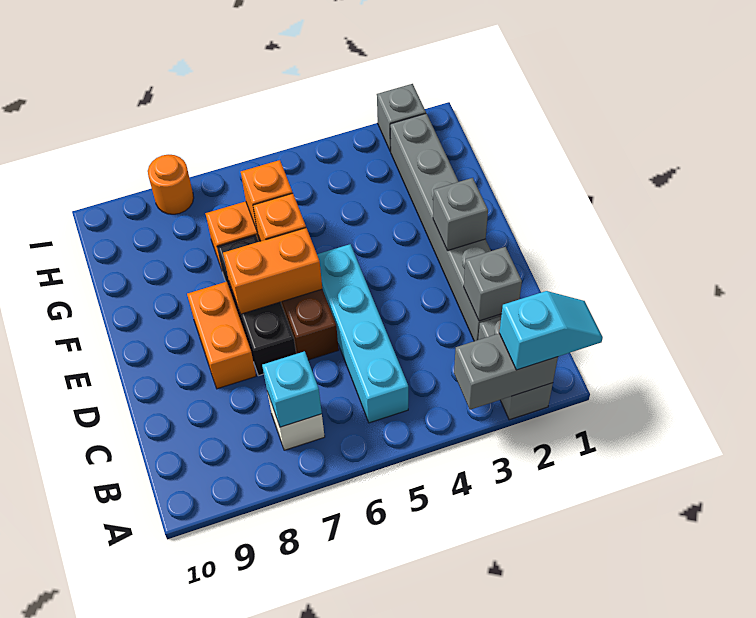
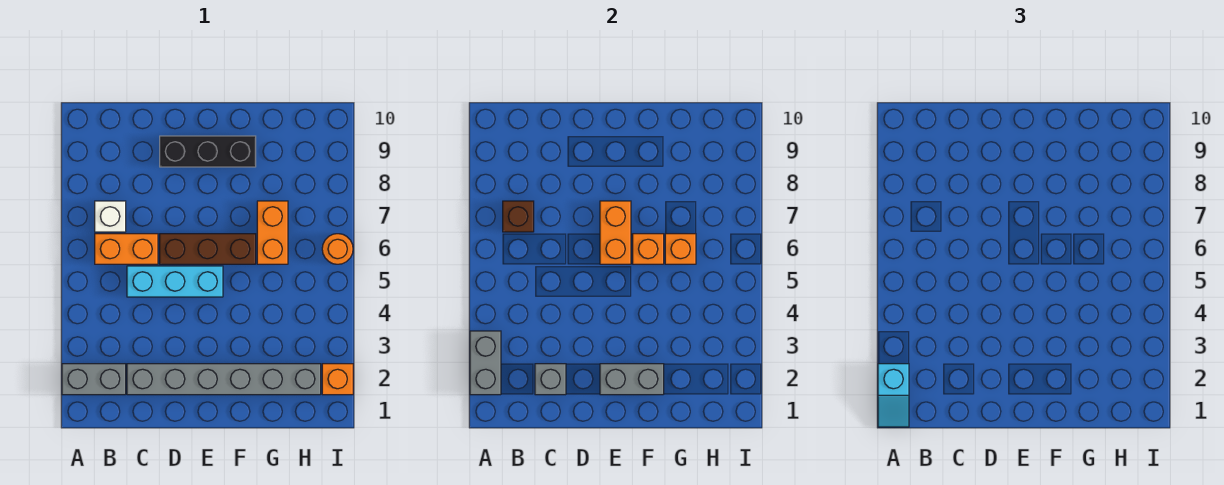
cyan brick B5:E5 level 1 -> cyan brick C5:E5 level 1
cyan brick B7 level 2 -> brown brick B7 level 2
black brick D7:F7 level 1 -> black brick D9:F9 level 1
orange brick D8:E8 level 1 -> orange brick B6:C6 level 1
grey brick E2 level 2 -> grey brick E2:F2 level 2
grey brick I2 level 1 -> orange brick I2 level 1
orange round brick I8 level 1 -> orange round brick I6 level 1

